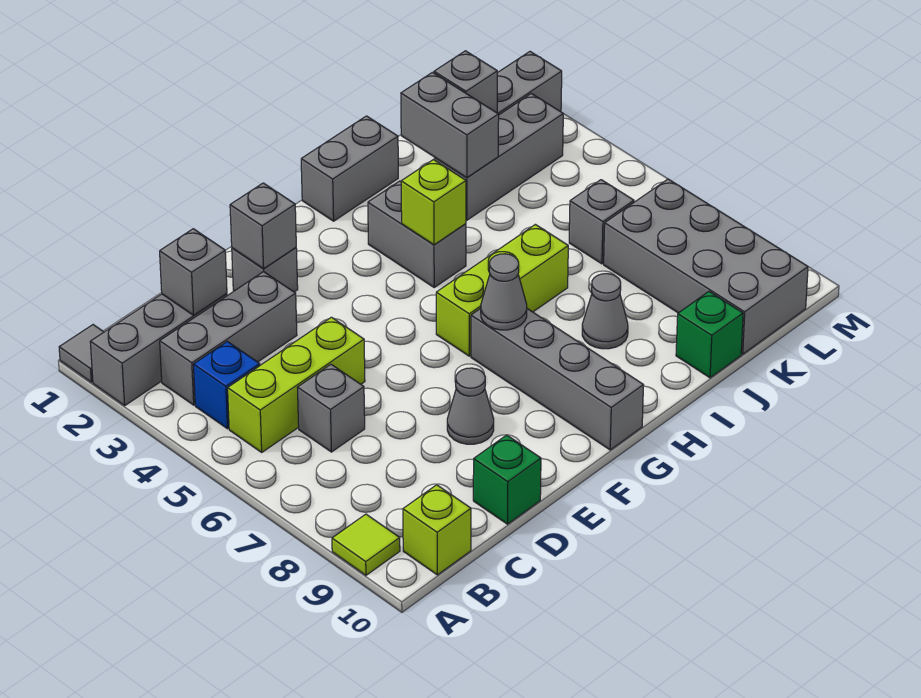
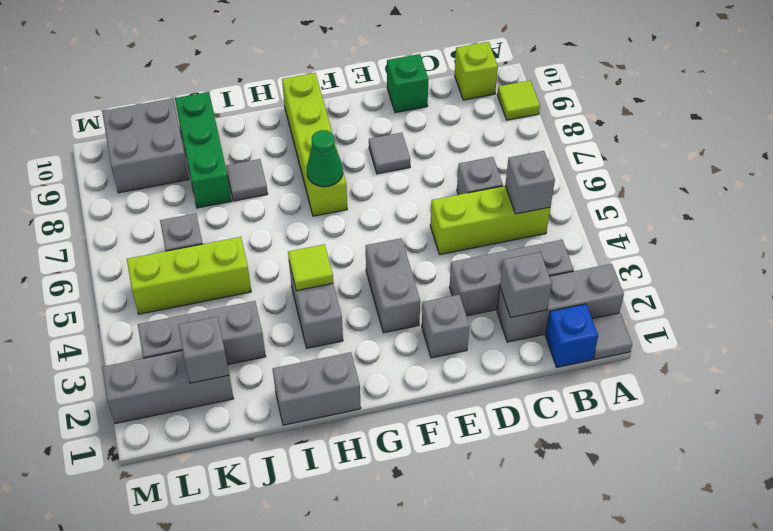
blue brick B4 level 1 -> blue brick B1 level 1
grey brick E2 level 2 -> grey brick B5 level 2
grey cone E8 level 1 -> grey tile E8 level 1
lime brick G6:I6 level 1 -> lime brick J5:L5 level 1
grey brick G7:G10 level 1 -> lime brick G7:G10 level 1
grey cone G7 level 2 -> green cone G7 level 2
lime brick H4 level 2 -> lime tile H4 level 2
grey cone I8 level 1 -> grey tile I8 level 1
grey brick J2:J3 level 2 -> grey brick F3:F4 level 1
green brick J10 level 1 -> green brick J8:J10 level 1
grey brick K7:L10 level 1 -> grey brick K9:L10 level 1

